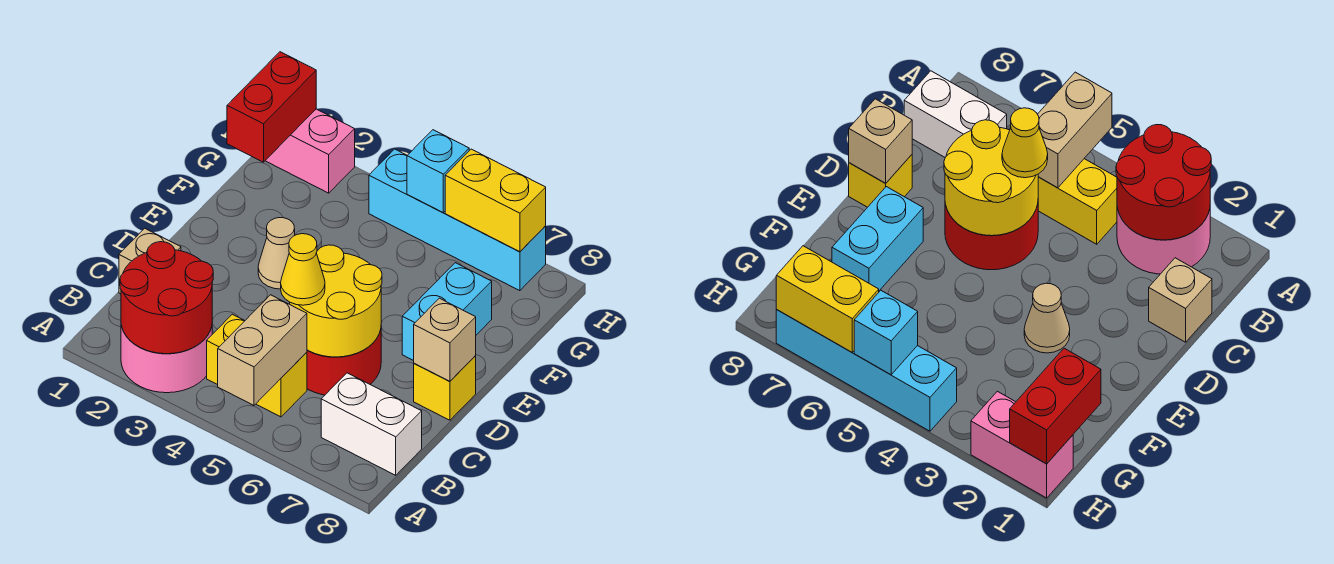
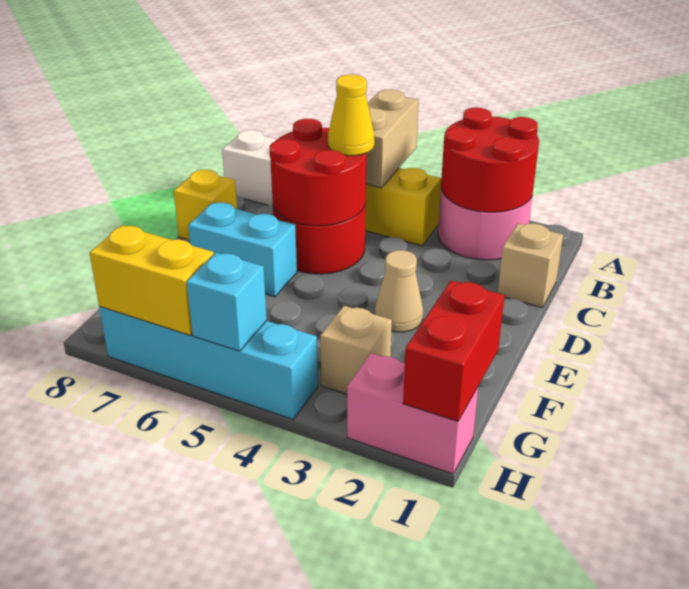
yellow round brick C5:D6 level 2 -> red round brick C5:D6 level 2
tan brick D8 level 2 -> tan brick G3 level 1
cyan brick E7:F7 level 1 -> cyan brick E6:E7 level 1

